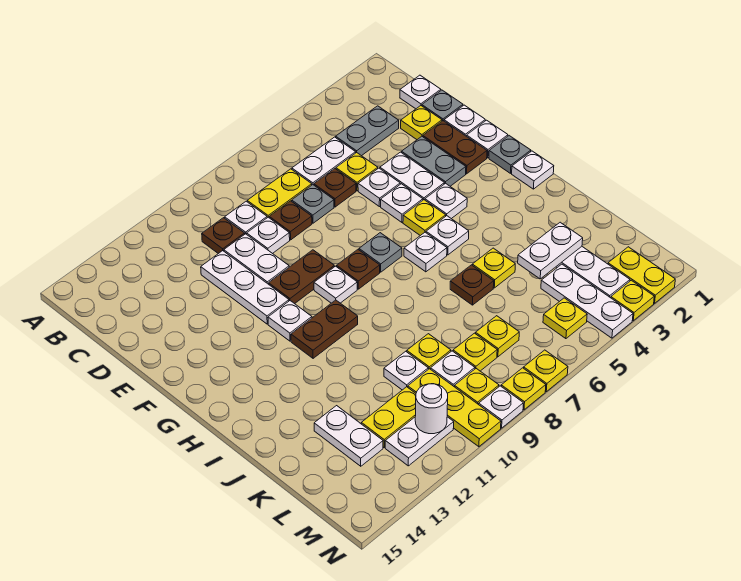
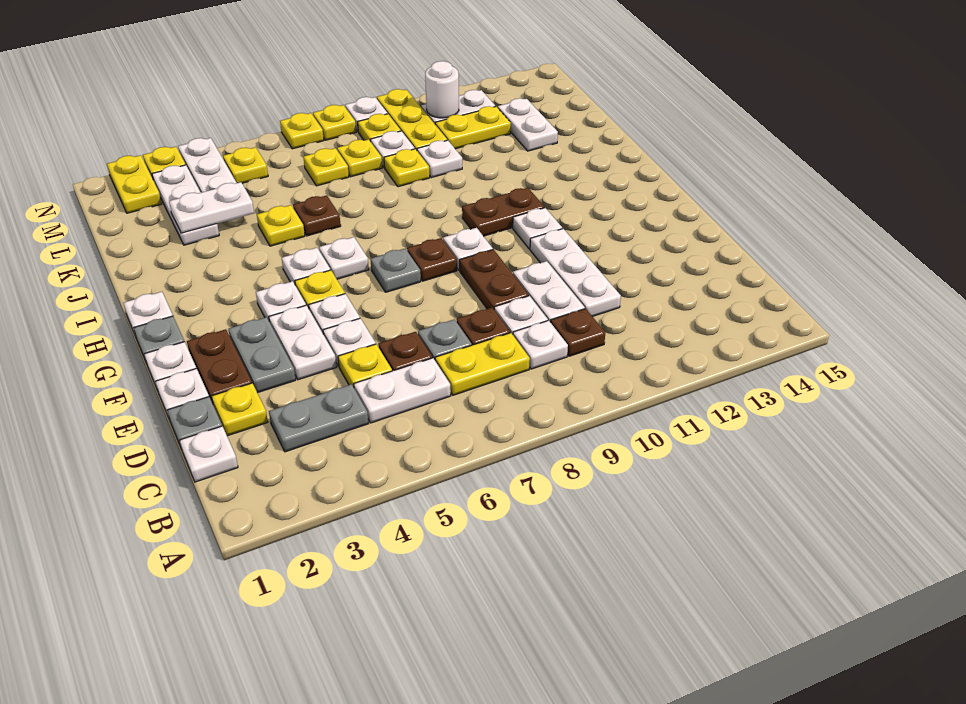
brown plate F9:F10 level 1 -> brown plate E9:F9 level 1

